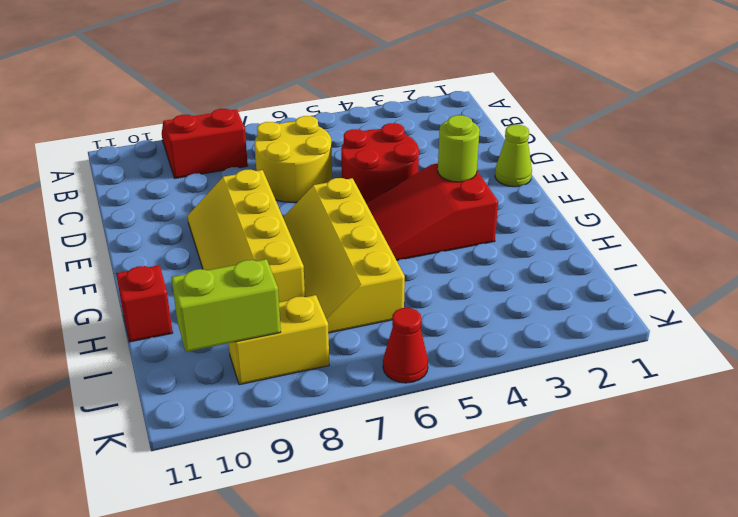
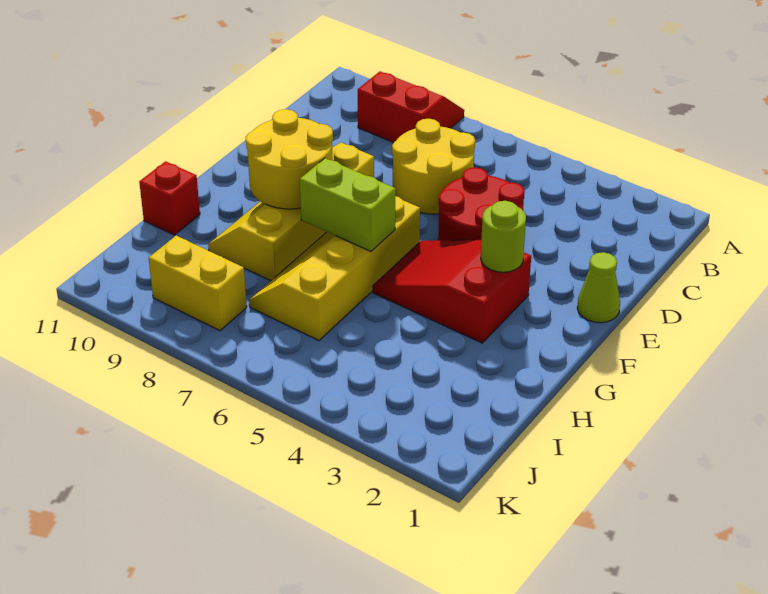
none -> yellow round brick F8:G9 level 2
lime brick J9:J10 level 2 -> lime brick G6:G7 level 2
red cone K6 level 1 -> none

